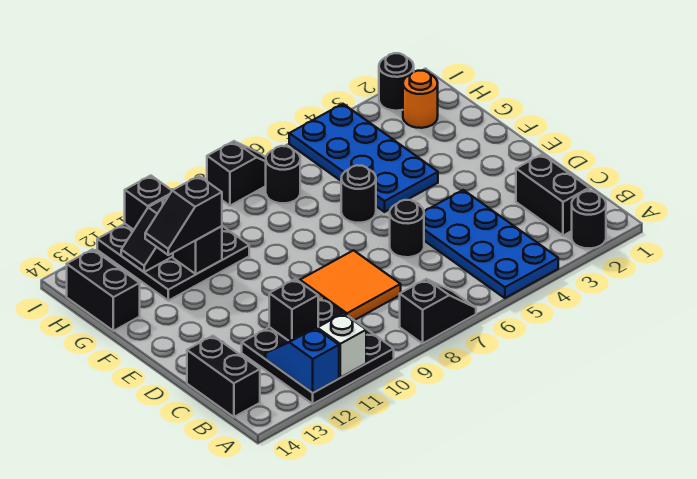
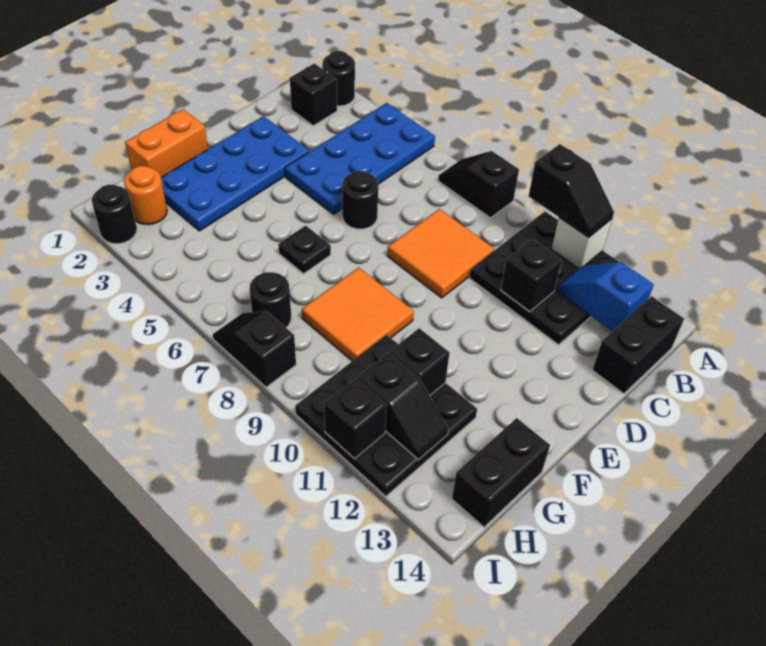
blue slope A12:B12 level 2 top A -> blue slope B12:B13 level 2 top 13
black brick B2:C2 level 1 -> black brick B2 level 1
none -> orange brick F1:G1 level 1
blue plate F4:I5 level 1 -> blue plate D2:G3 level 1
black round brick F6 level 1 -> black plate F6 level 1
none -> orange tile F8:G9 level 1
black slope G11:G12 level 3 top 11 -> black slope A10:A11 level 3 top 10

